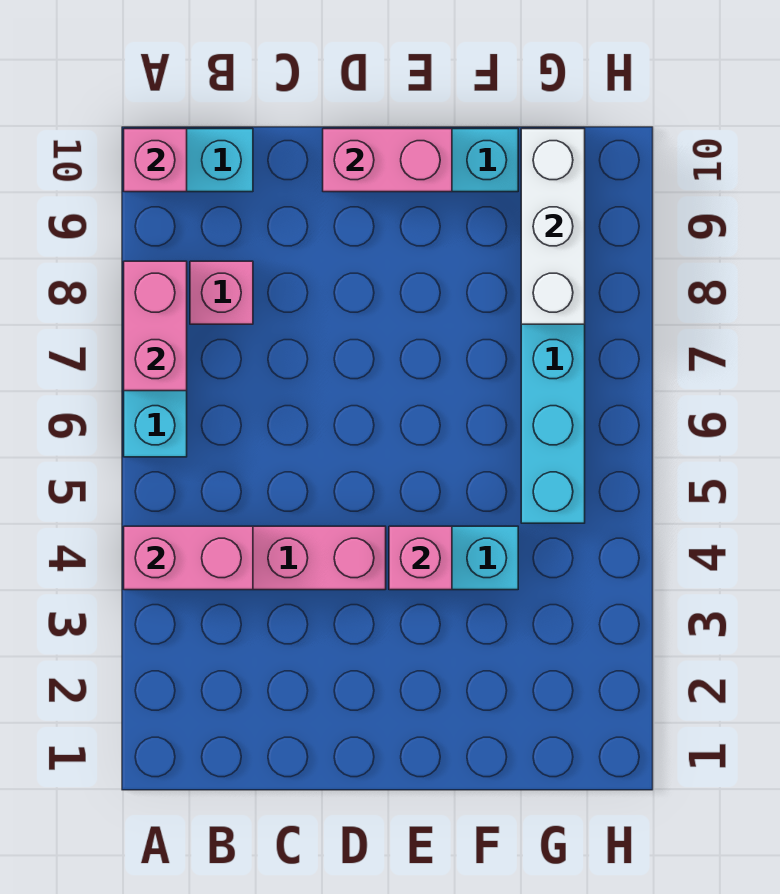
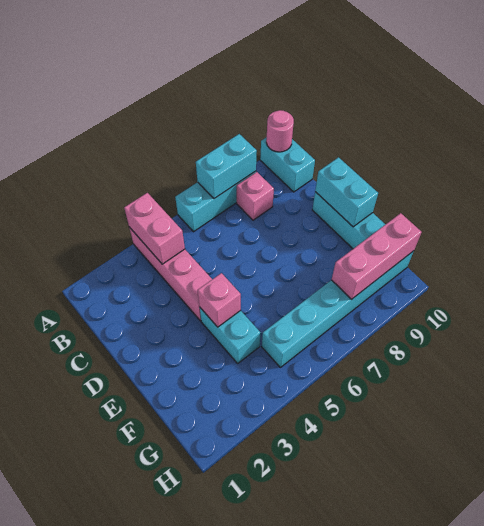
pink brick A7:A8 level 2 -> cyan brick A7:A8 level 2
pink brick A10 level 2 -> pink round brick A10 level 2
pink brick D10:E10 level 2 -> cyan brick D10:E10 level 2
white brick G8:G10 level 2 -> pink brick G8:G10 level 2

